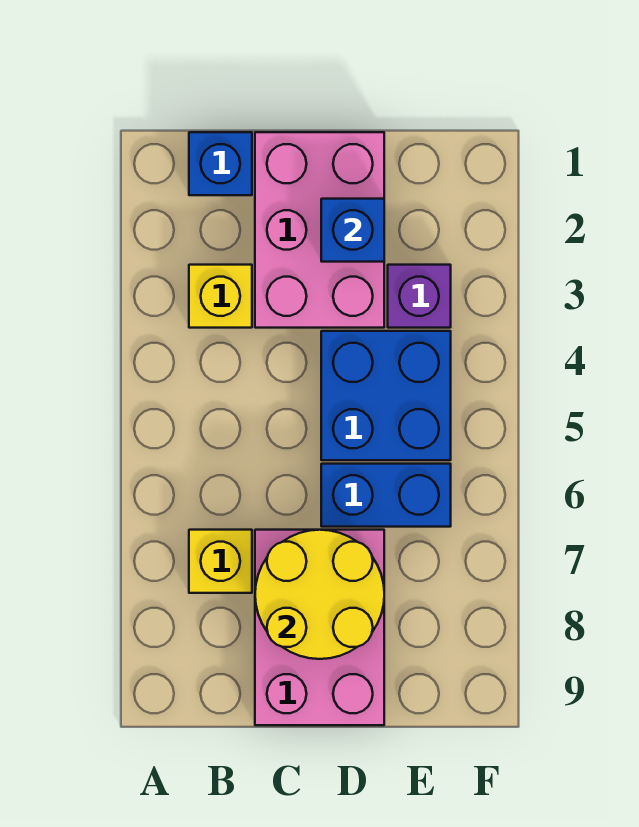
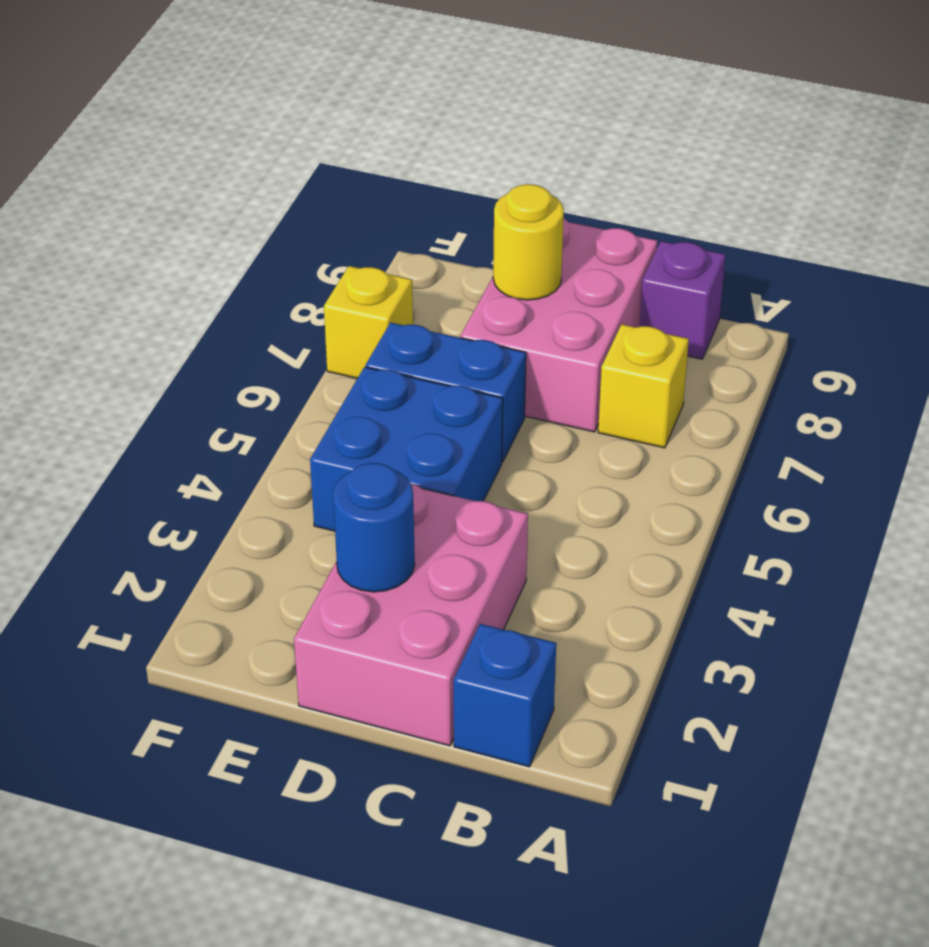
yellow brick B3 level 1 -> yellow brick F7 level 1
yellow round brick C7:D8 level 2 -> yellow round brick D8 level 2
blue brick D2 level 2 -> blue round brick D2 level 2
purple brick E3 level 1 -> purple brick B9 level 1

